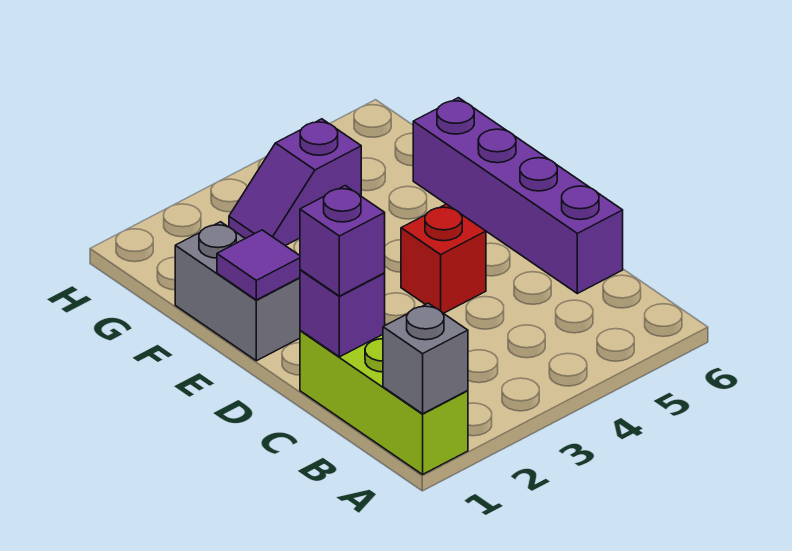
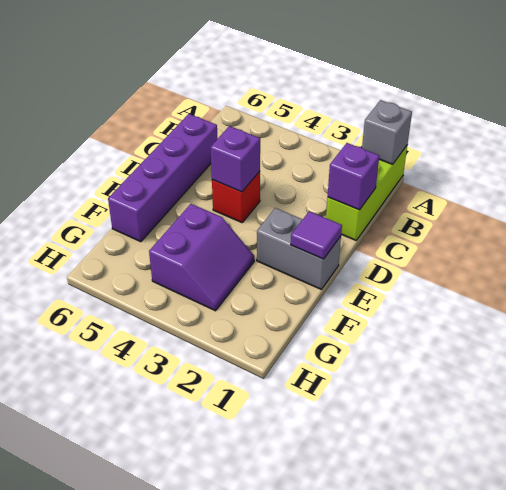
purple brick C1 level 3 -> purple brick D4 level 2
grey brick E1:F1 level 1 -> grey brick E1:E2 level 1
purple slope G3:G4 level 1 top 4 -> purple slope F3:G4 level 1 top 4

